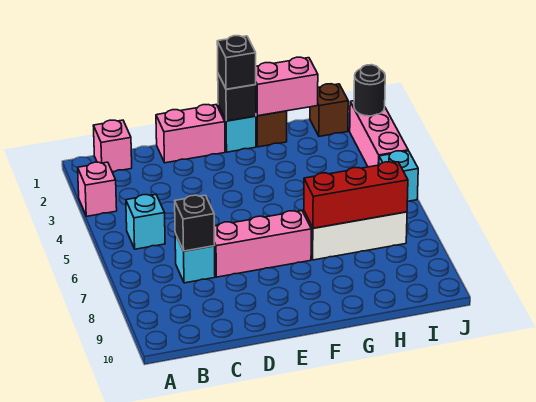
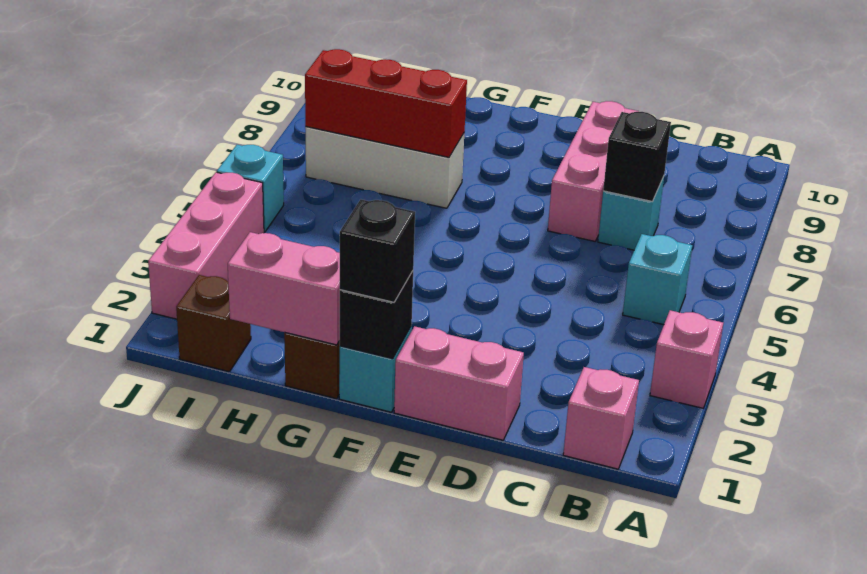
pink brick D7:F7 level 1 -> pink brick D7:D9 level 1
black round brick J2 level 2 -> none

